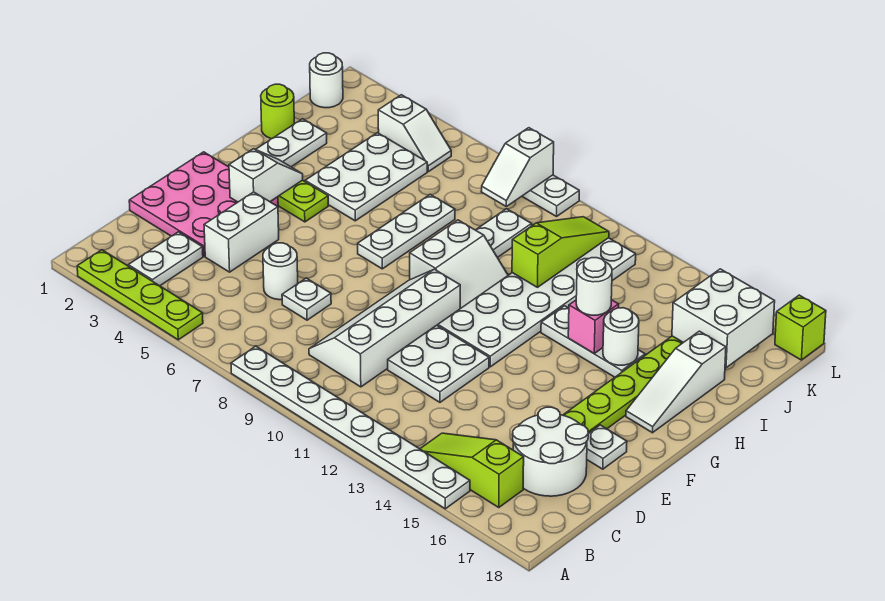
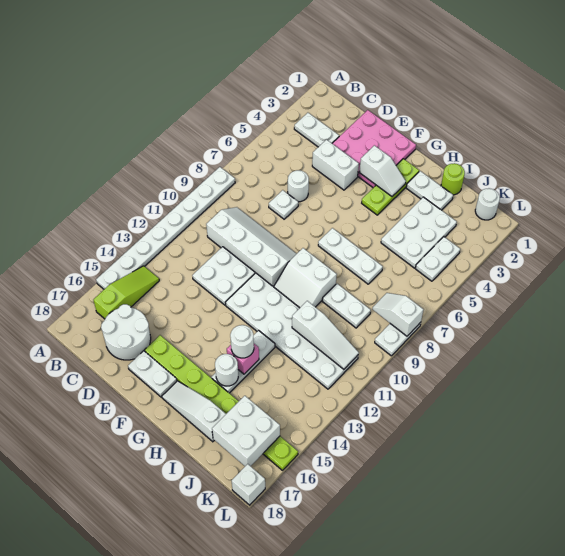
lime plate A2:A5 level 1 -> none
white plate E17 level 1 -> white plate E17:F17 level 1
white plate H4:J5 level 1 -> white plate I3:J5 level 1
lime slope I11:K11 level 2 top I -> white slope I11:K11 level 2 top I
white slope K4:K5 level 1 top 4 -> white plate K4:K5 level 1
lime brick L18 level 1 -> white brick L18 level 1

